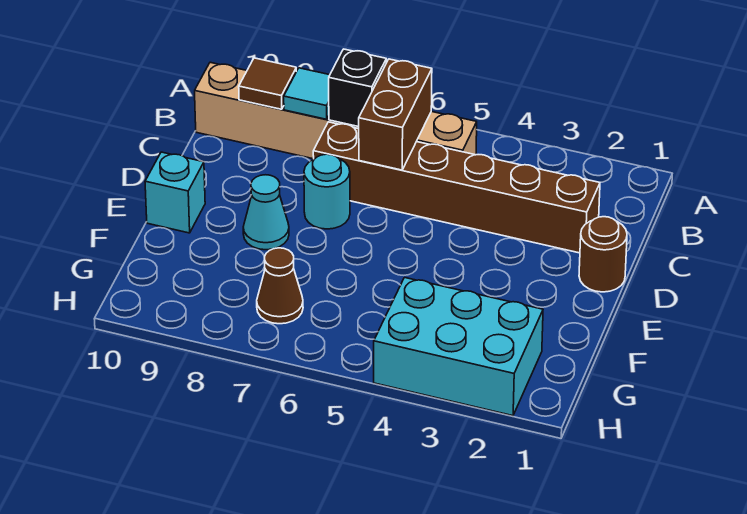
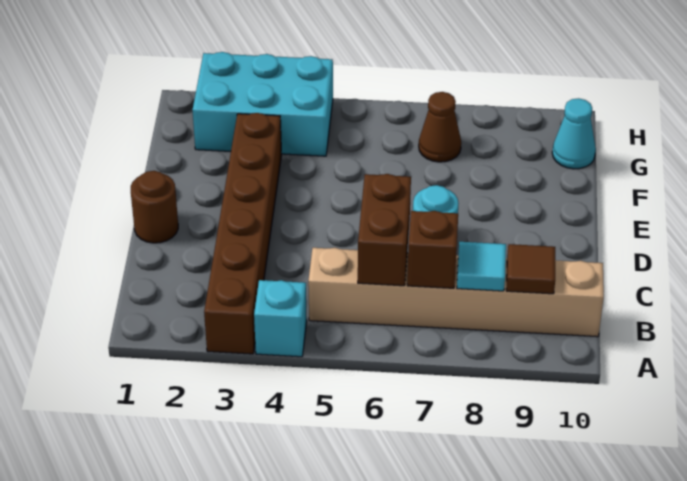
black brick B7 level 2 -> brown brick B7 level 2
brown brick C2:C7 level 1 -> brown brick A3:F3 level 1
cyan cone E8 level 1 -> cyan cone G10 level 1
cyan brick E10 level 1 -> cyan brick A4 level 1

